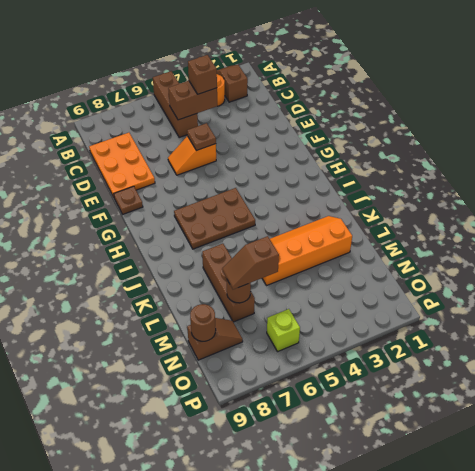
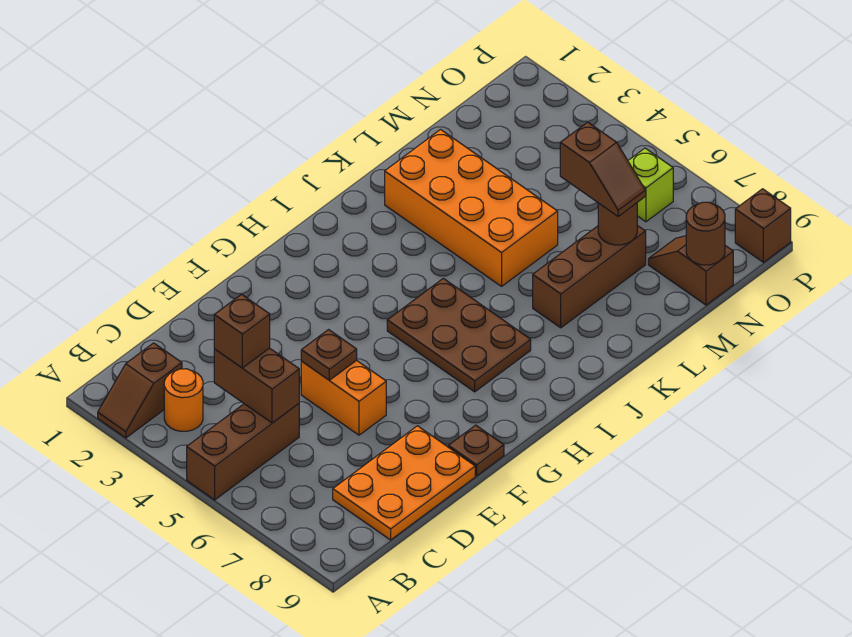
orange slope E5:E6 level 1 top 5 -> orange brick E5:E6 level 1
orange slope K2:L5 level 1 top L -> orange brick K2:L5 level 1
none -> brown brick P9 level 1

